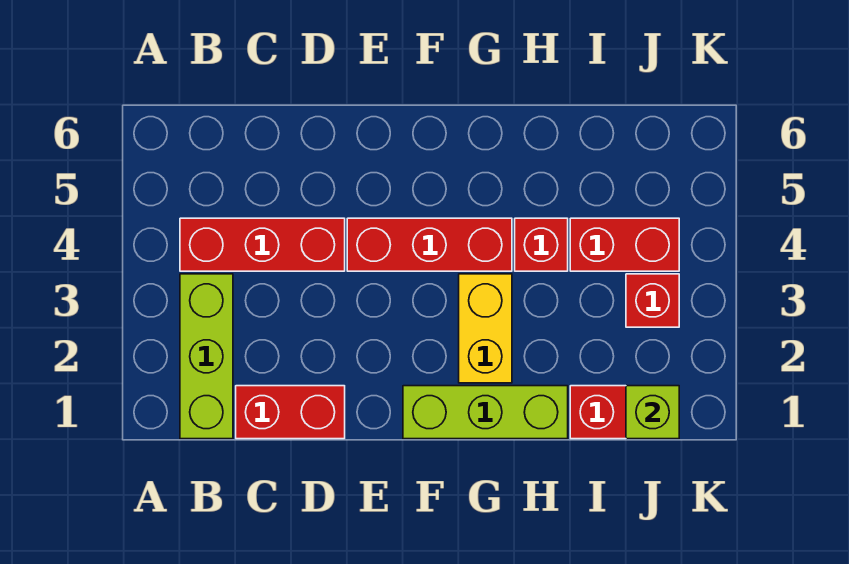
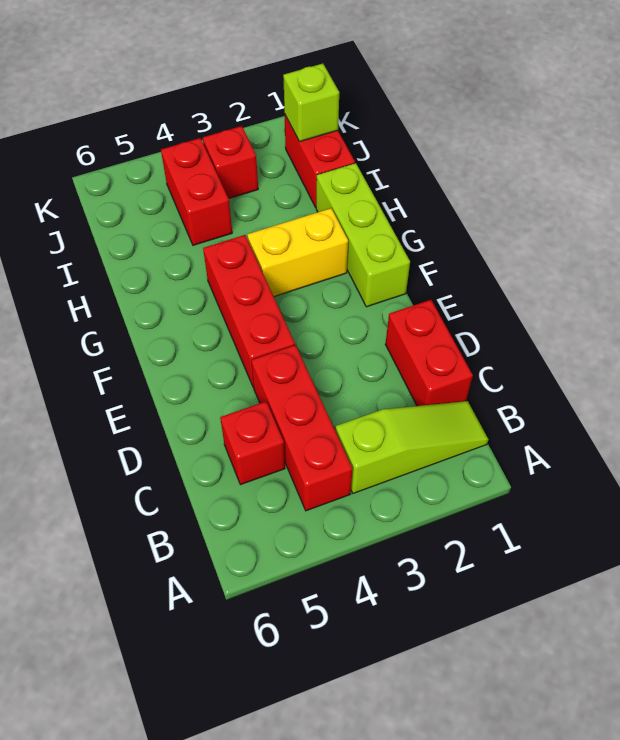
lime brick B1:B3 level 1 -> lime slope B1:B3 level 1 top 3
red brick H4 level 1 -> red brick C5 level 1

